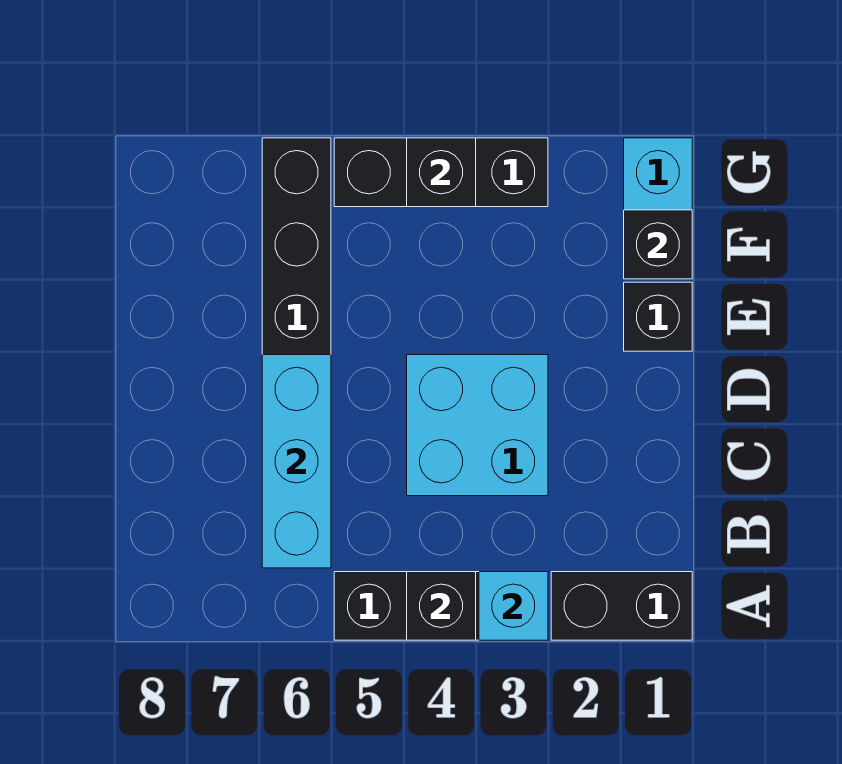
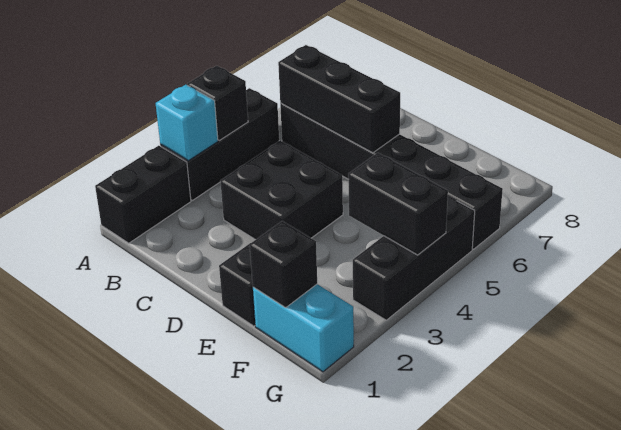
cyan brick B6:D6 level 2 -> black brick B6:D6 level 2
cyan brick C3:D4 level 1 -> black brick C3:D4 level 1
black brick G4 level 2 -> black brick F4:G4 level 2

